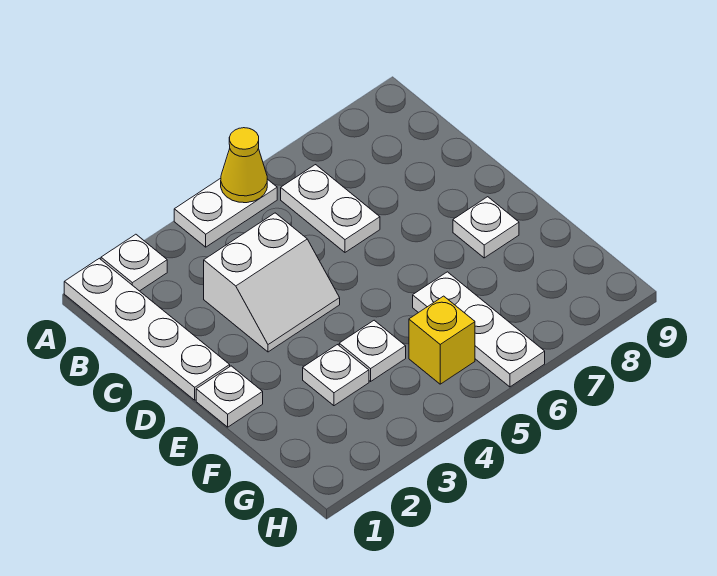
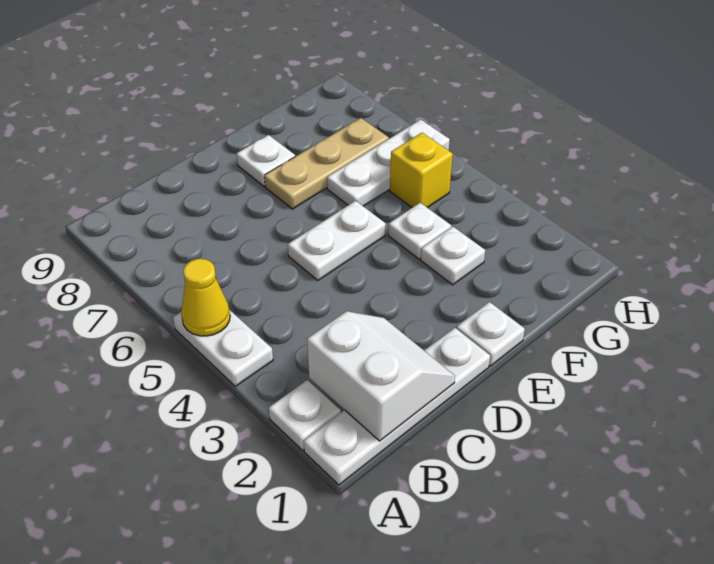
white plate B6:C6 level 1 -> white plate D5:E5 level 1
white slope C3:D4 level 1 top C -> white slope B1:C2 level 2 top B
none -> tan plate E7:G7 level 1

